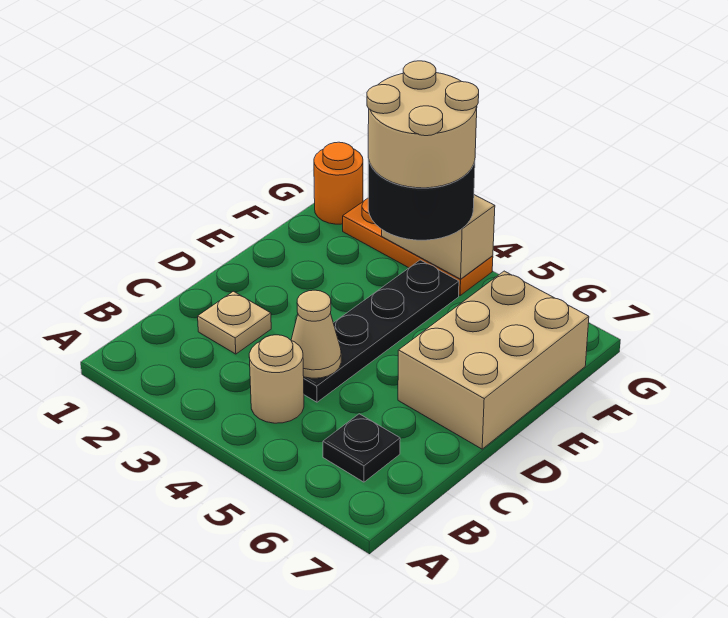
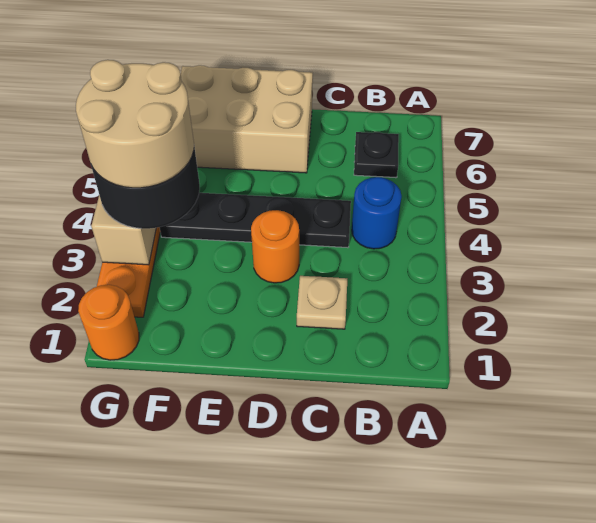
tan round brick B4 level 1 -> blue round brick B4 level 1
tan cone C4 level 2 -> none
none -> orange round brick D3 level 1

